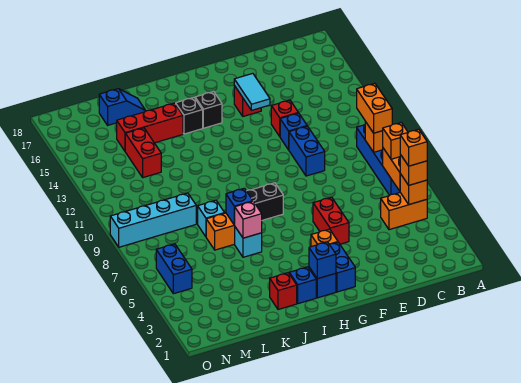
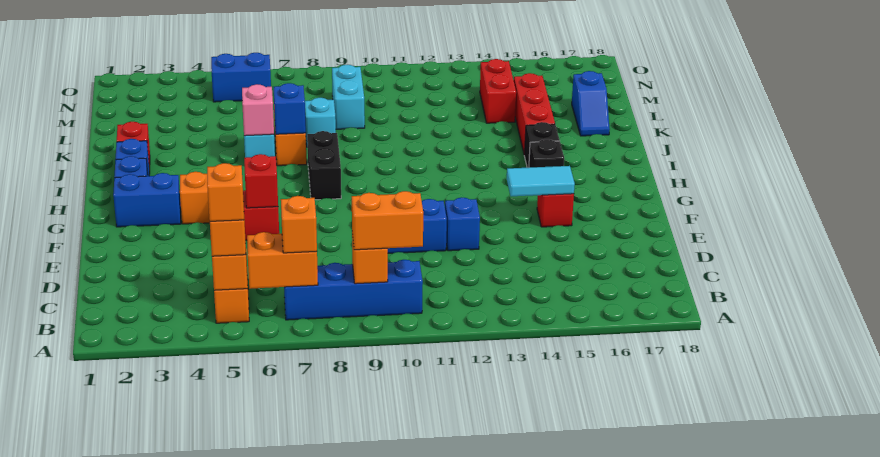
red brick E13 level 1 -> red brick F6 level 2
blue brick H2 level 2 -> none
cyan brick L9:O9 level 1 -> cyan brick L9:M9 level 1
red brick L13:L14 level 1 -> red brick L14:M14 level 1

